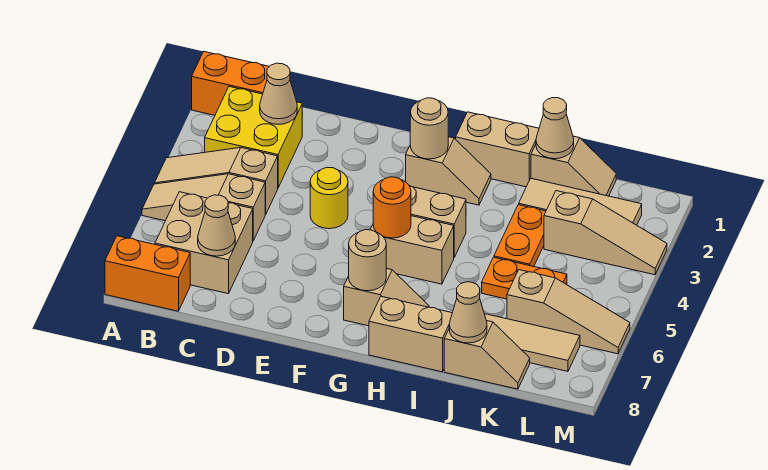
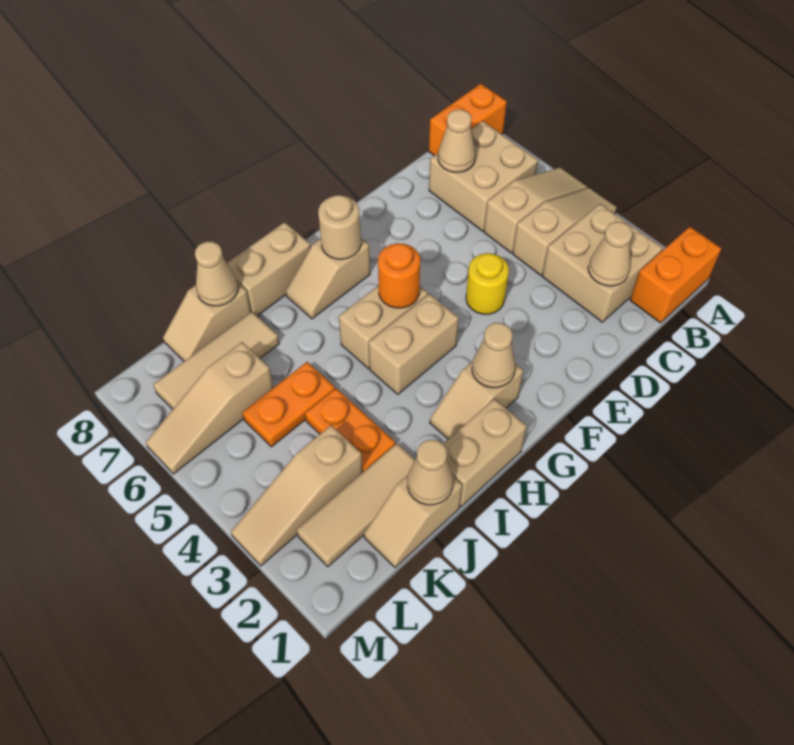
yellow brick B2:C3 level 1 -> tan brick B2:C3 level 1
tan round brick G2 level 2 -> tan cone G2 level 2

